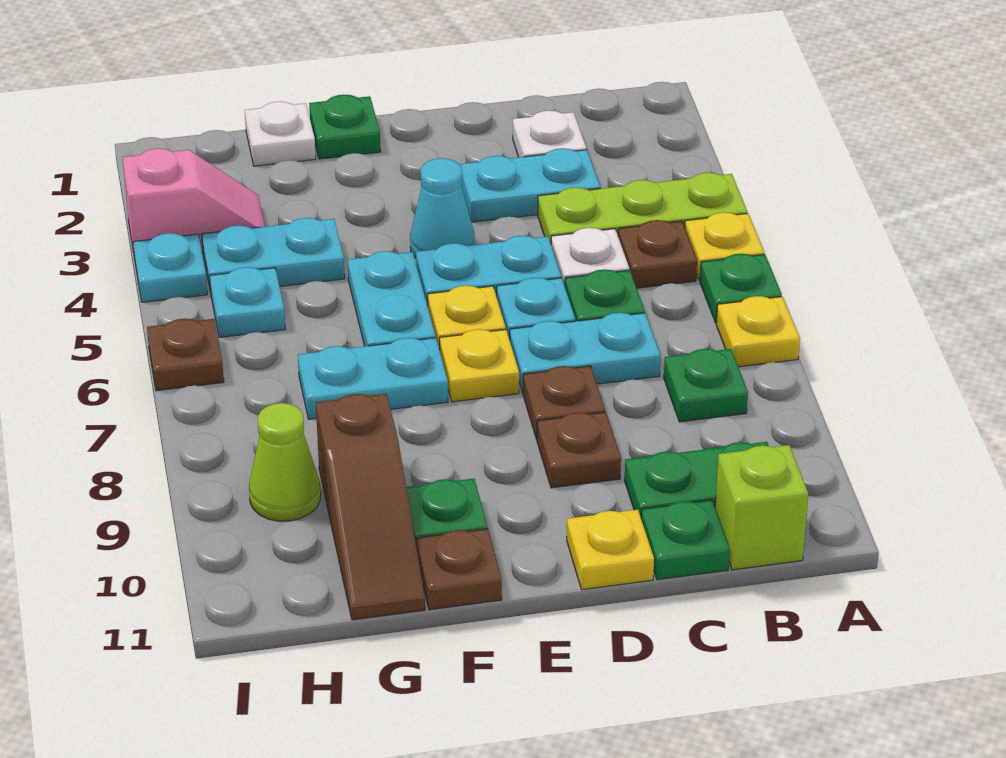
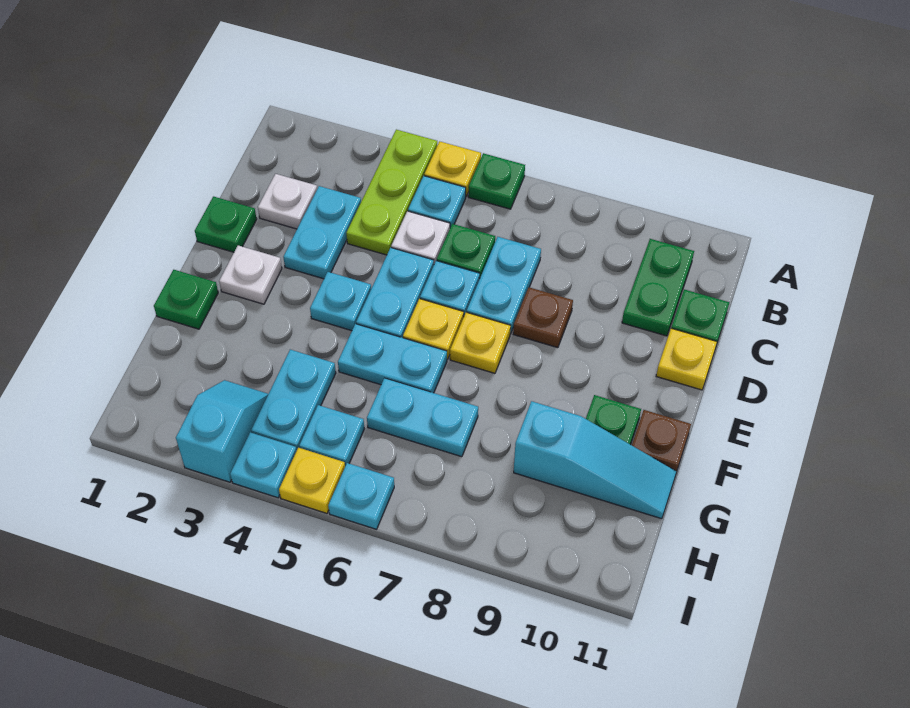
yellow plate A7 level 1 -> yellow plate I5 level 1
brown plate B5 level 1 -> cyan plate B5 level 1
green plate B8 level 1 -> green plate D1 level 1
lime brick B11 level 1 -> none
brown plate D9 level 1 -> none
cyan cone E4 level 1 -> cyan plate E4 level 1
cyan plate F7:G7 level 1 -> cyan plate G6:G7 level 1
white plate G1 level 1 -> white plate E2 level 1
brown slope G9:G11 level 1 top 9 -> cyan slope G9:G11 level 1 top 9
pink slope H3:I3 level 1 top I -> cyan slope H3:I3 level 1 top I
lime cone H9 level 1 -> none
brown plate I6 level 1 -> cyan plate I6 level 1

